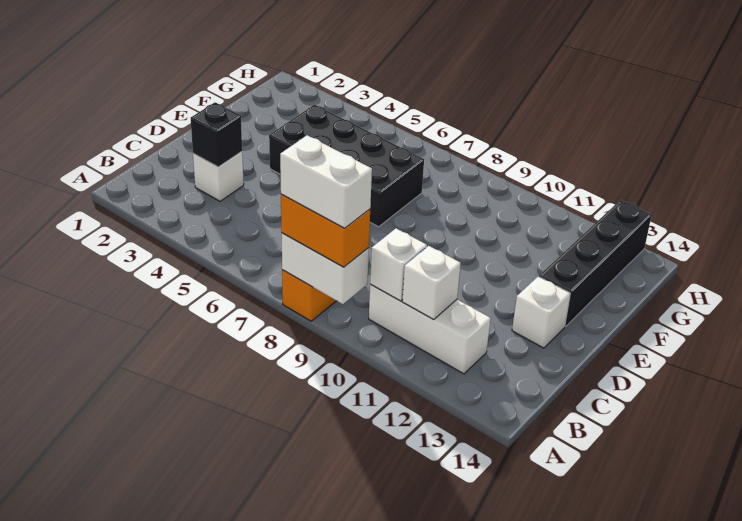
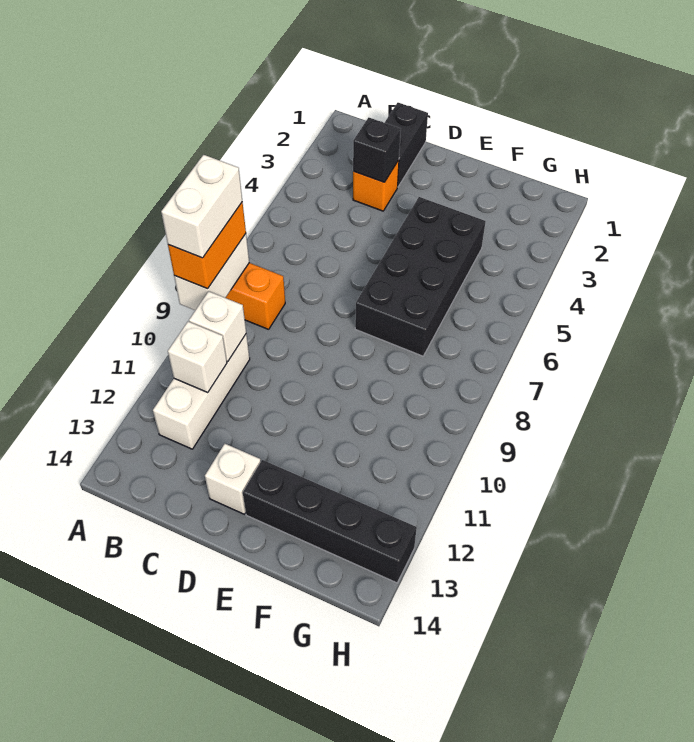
none -> black brick C1:C2 level 1
white brick C3 level 1 -> orange brick C3 level 1

